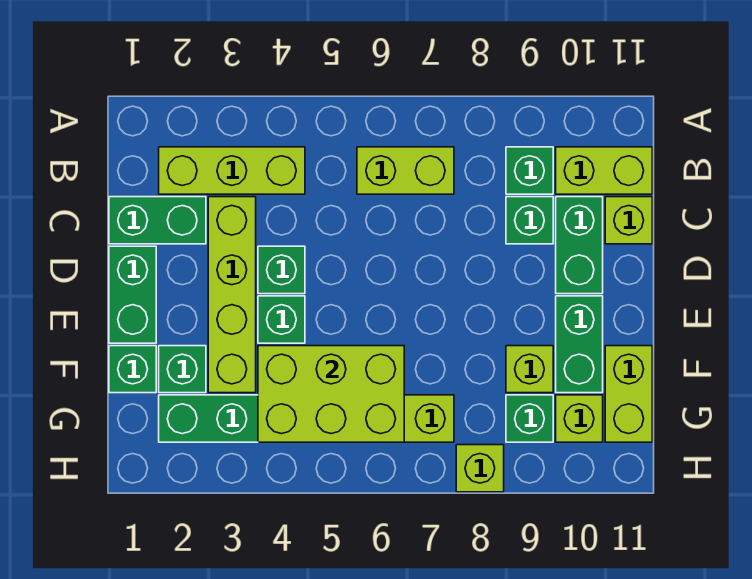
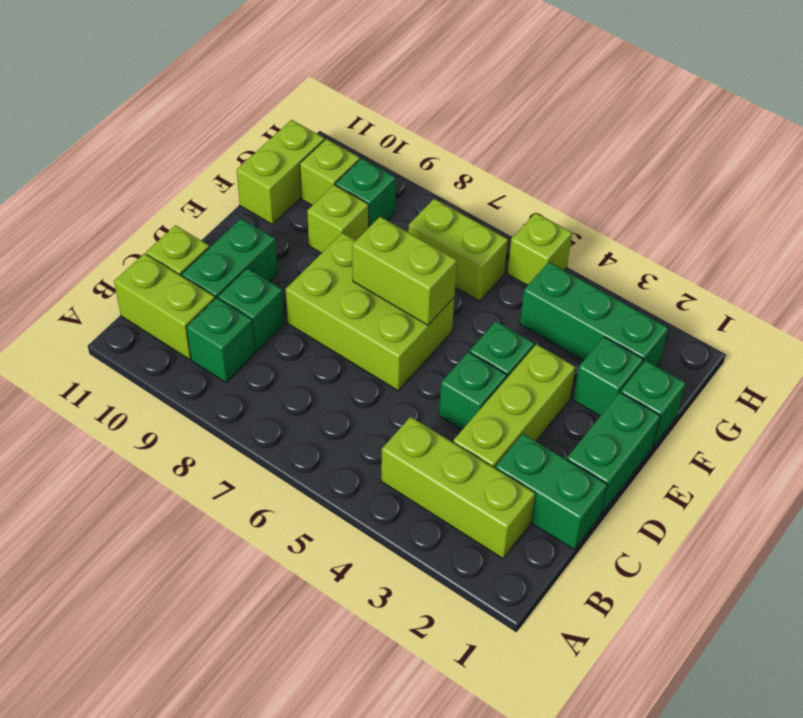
lime brick B6:B7 level 1 -> lime brick E6:E7 level 2
lime brick C3:F3 level 1 -> lime brick C3:E3 level 1
green brick E10:F10 level 1 -> none
lime brick F4:G6 level 2 -> lime brick D6:E8 level 1
lime brick H8 level 1 -> lime brick H5 level 1

